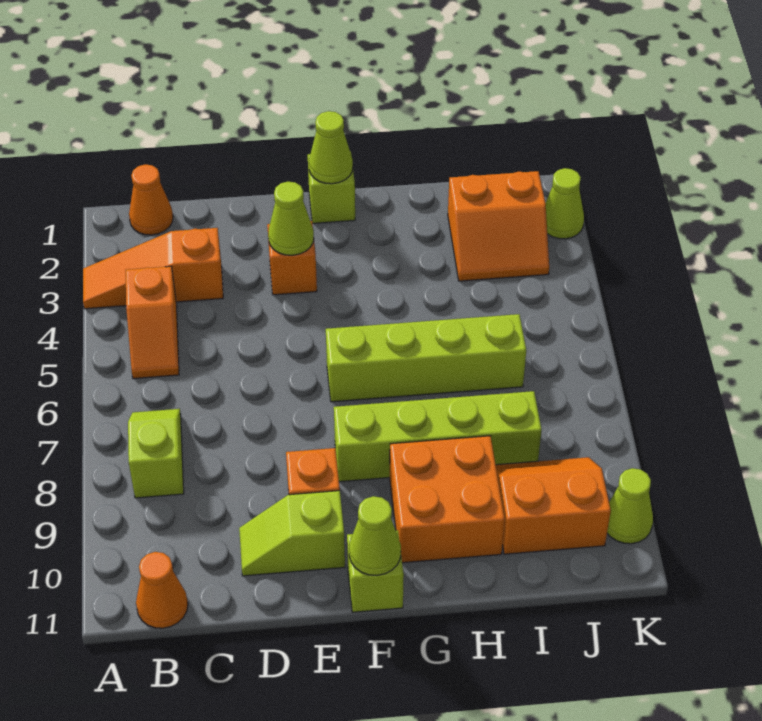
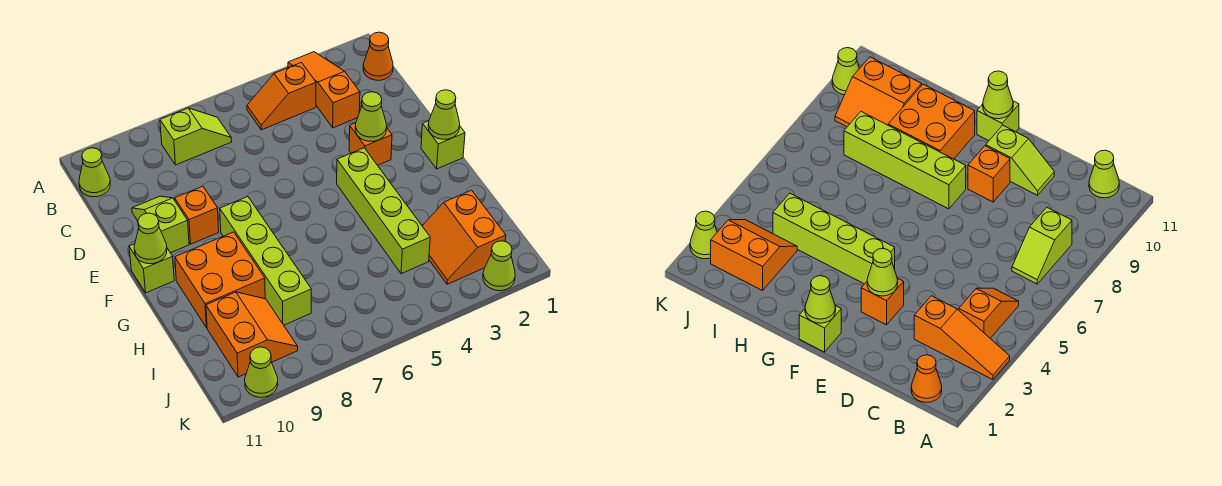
orange cone B11 level 1 -> lime cone B11 level 1
lime brick F6:I6 level 1 -> lime brick F4:I4 level 1

